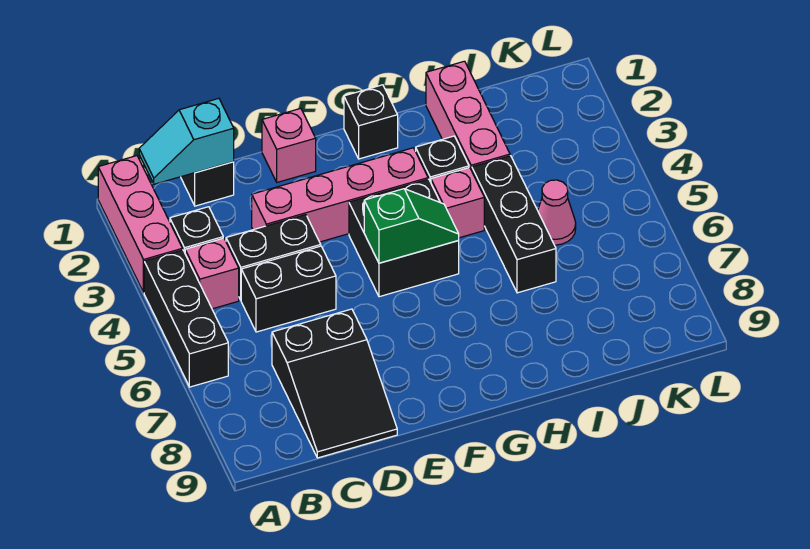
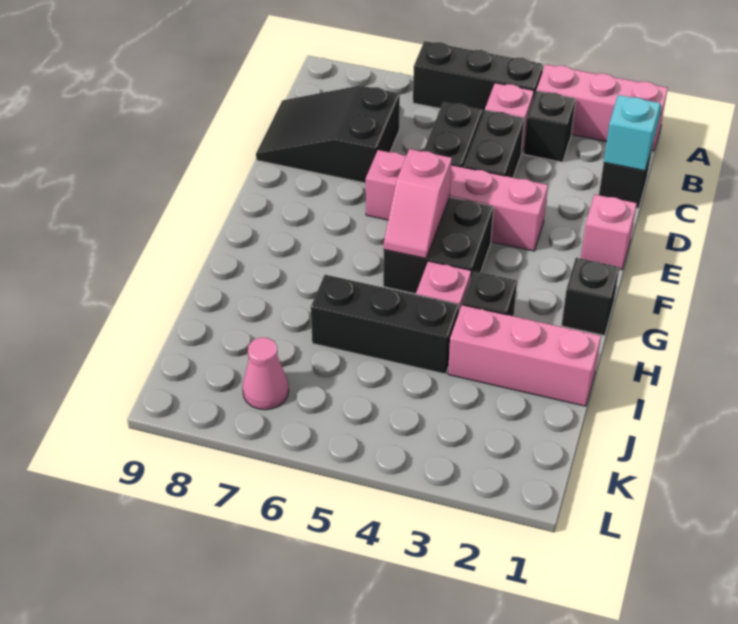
pink brick D3:G3 level 1 -> pink brick E3:E6 level 1
green slope F5:G5 level 2 top F -> pink slope F5:G5 level 2 top F
pink cone J5 level 1 -> pink cone K7 level 1

